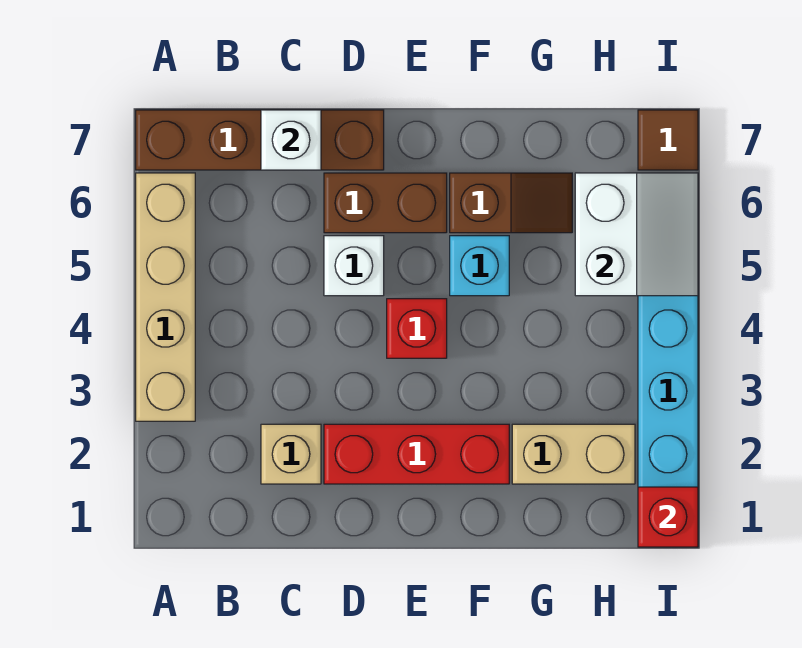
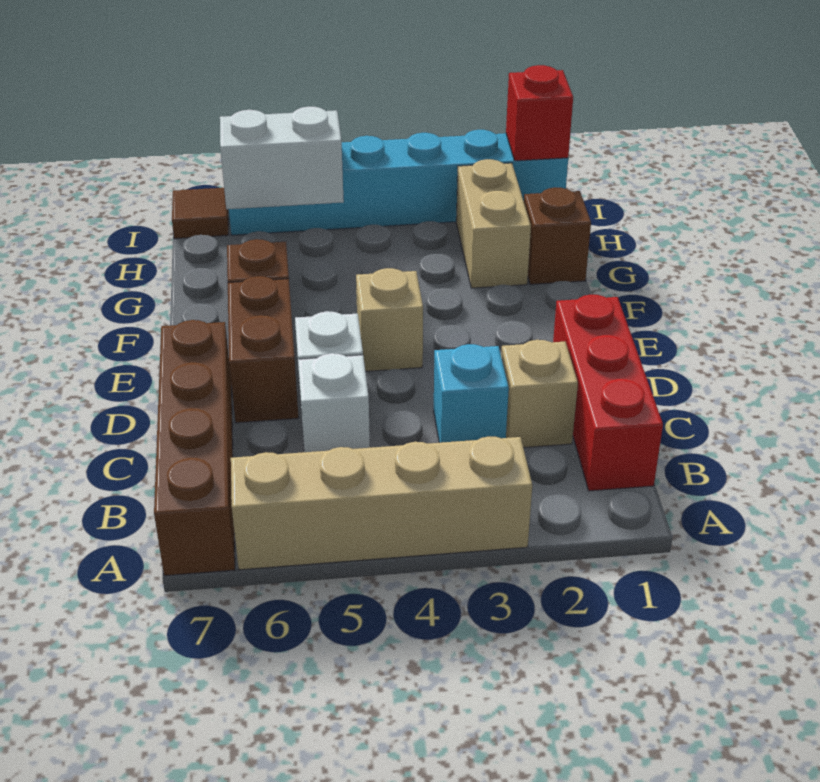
white brick C7 level 2 -> white brick C5 level 1
red brick D2:F2 level 1 -> red brick B1:D1 level 1
red brick E4 level 1 -> tan brick E4 level 1
cyan brick F5 level 1 -> cyan brick C3 level 1
none -> brown brick G1 level 1

